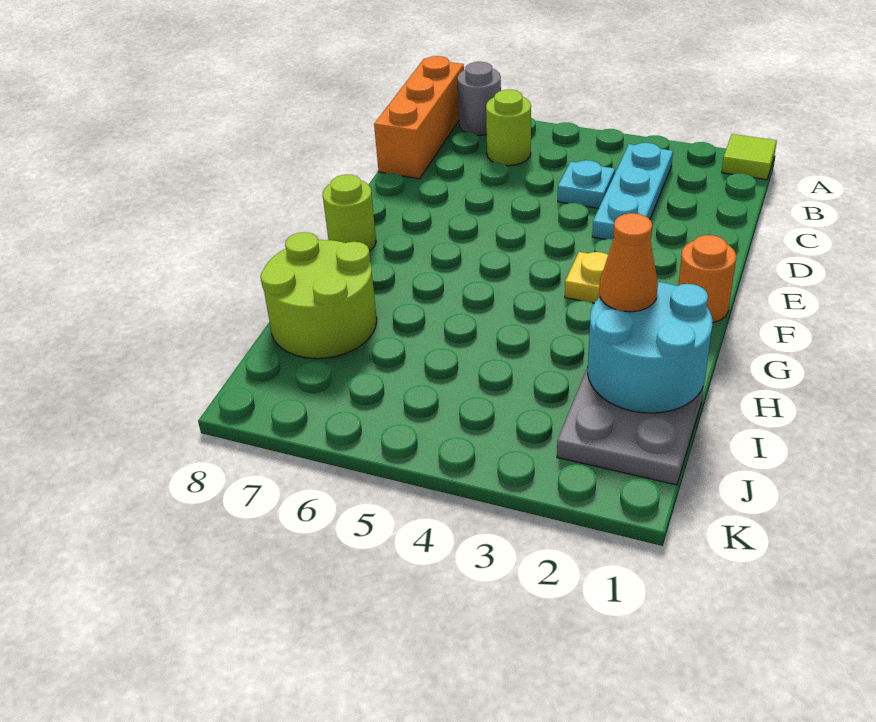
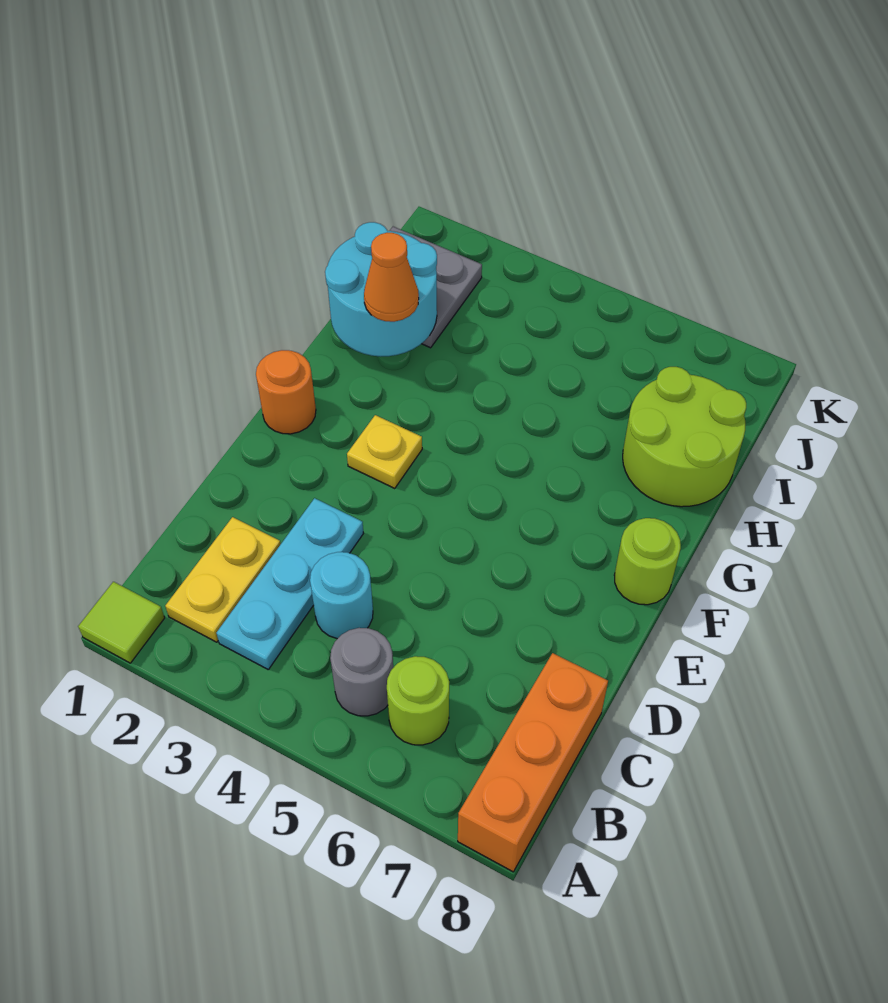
grey round brick A7 level 1 -> grey round brick B5 level 1
none -> yellow plate B2:C2 level 1
cyan plate C4 level 1 -> cyan round brick C4 level 1

